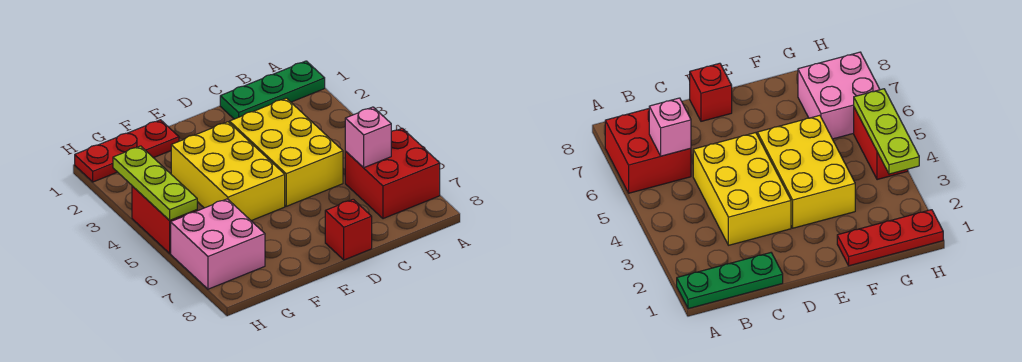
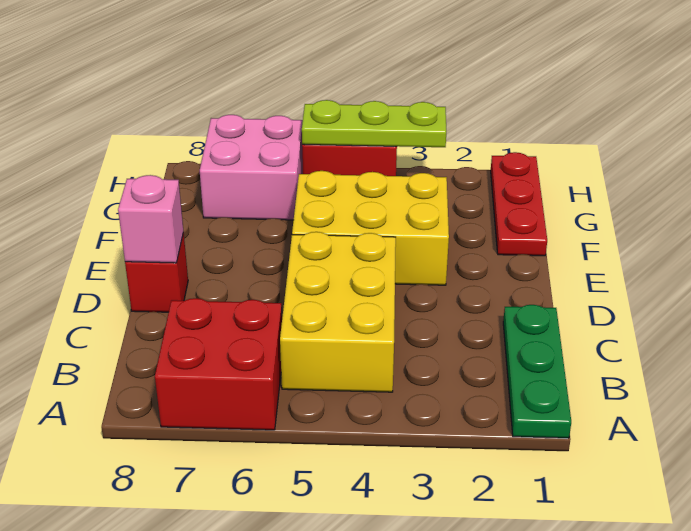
pink brick B6 level 2 -> pink brick D8 level 2
yellow brick C3:D5 level 1 -> yellow brick B4:D5 level 1

